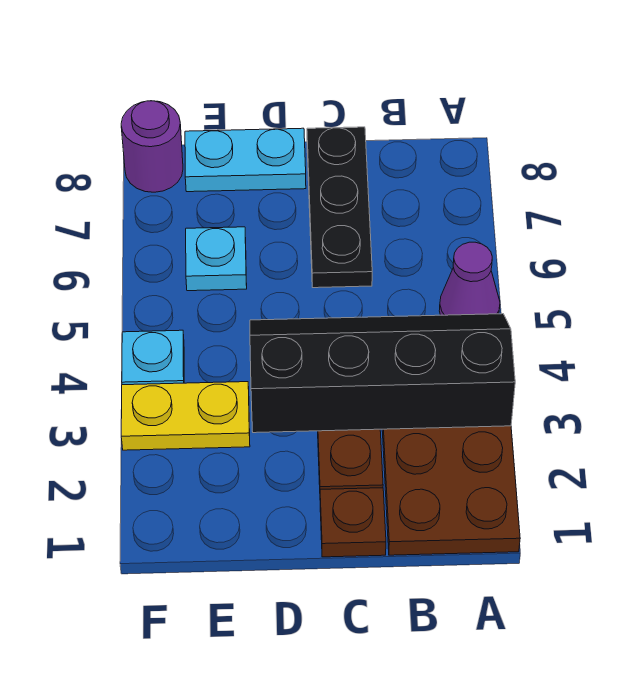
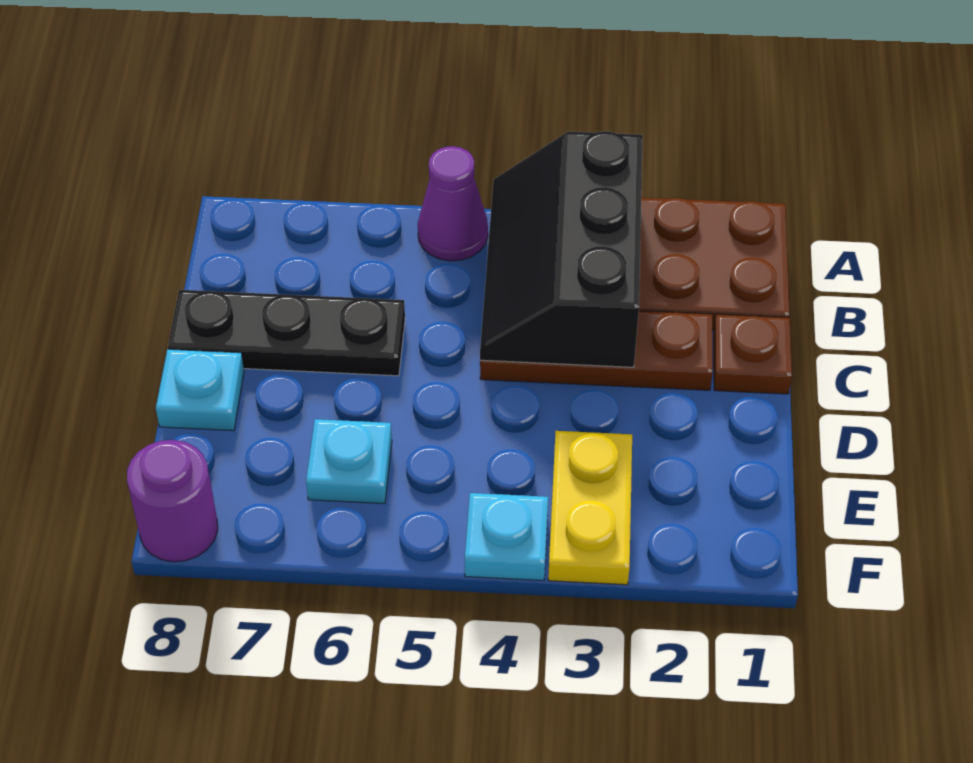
black slope A3:D4 level 2 top 3 -> black slope A3:C4 level 2 top 3
cyan plate D8:E8 level 1 -> cyan plate D8 level 1

